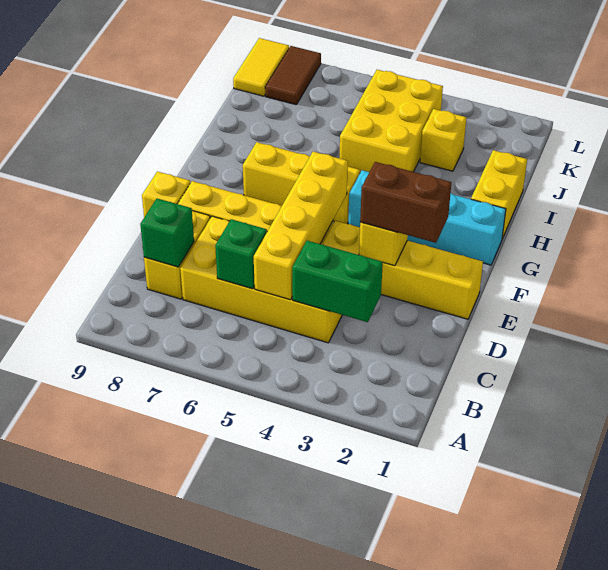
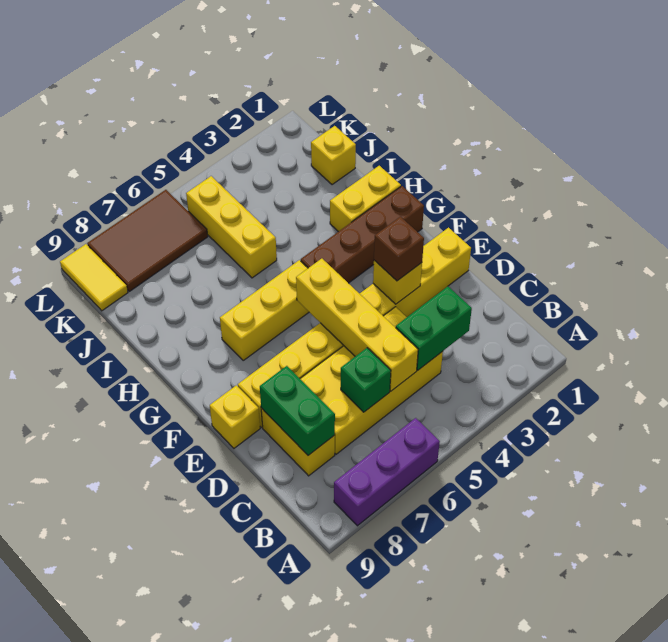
none -> purple brick A6:A8 level 1
green brick C8 level 2 -> green brick C8:D8 level 2
brown brick E2:E3 level 3 -> brown brick E3 level 3
cyan brick G1:G4 level 1 -> brown brick G1:G4 level 1
yellow brick H1:I1 level 1 -> yellow brick H1:H2 level 1
yellow brick I4:K5 level 1 -> yellow brick I5:K5 level 1
yellow brick J3 level 1 -> yellow brick J1 level 1
brown tile K8:L8 level 1 -> brown tile K6:L8 level 1

